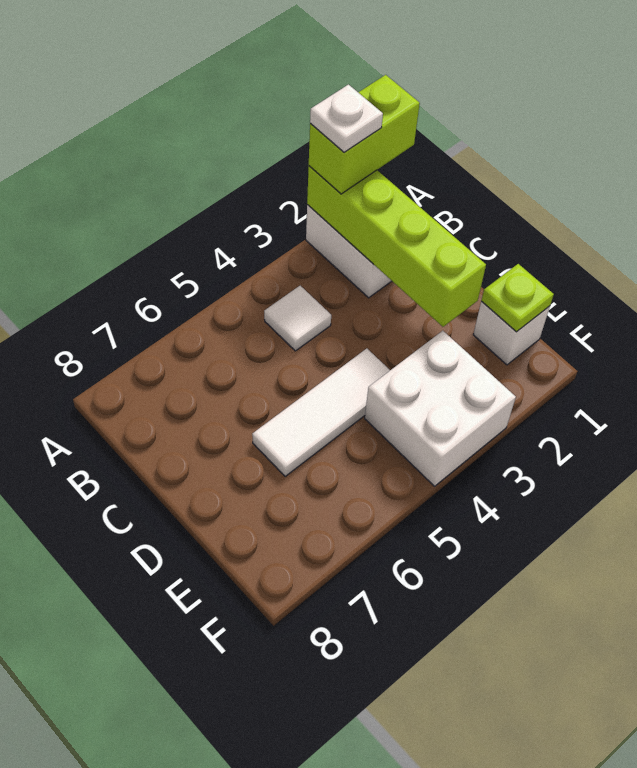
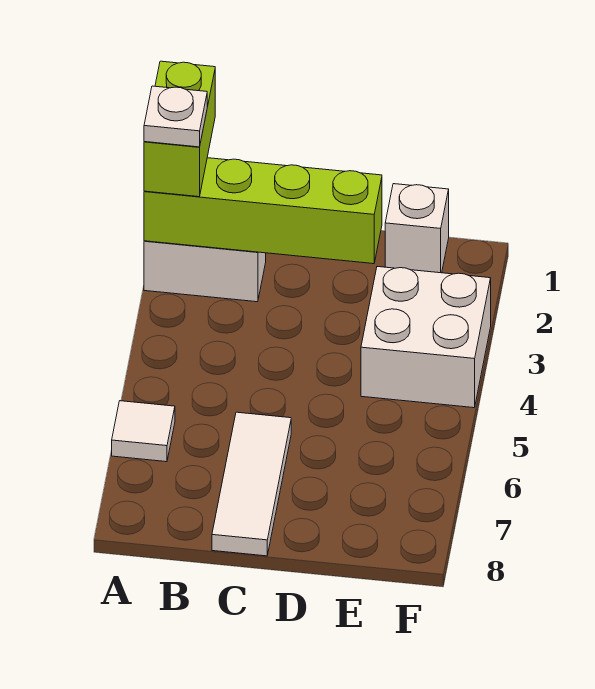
white tile B4 level 1 -> white tile A6 level 1
white tile D4:D6 level 1 -> white tile C6:C8 level 1
lime plate E1 level 2 -> none

